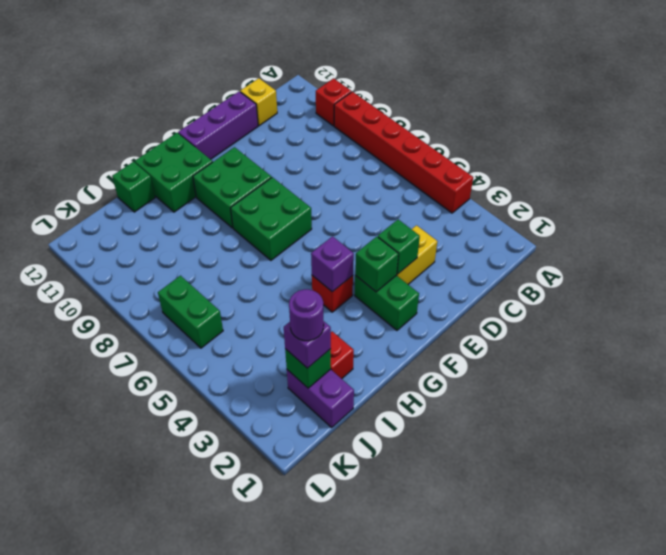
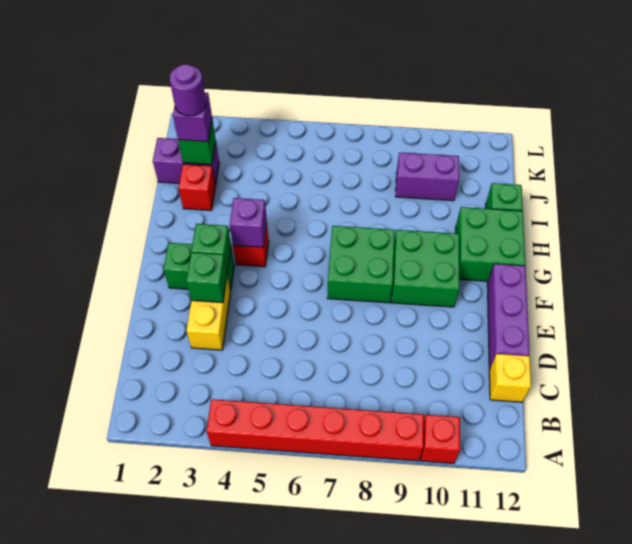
none -> purple brick J9:J10 level 1
green brick K6:K7 level 1 -> none

